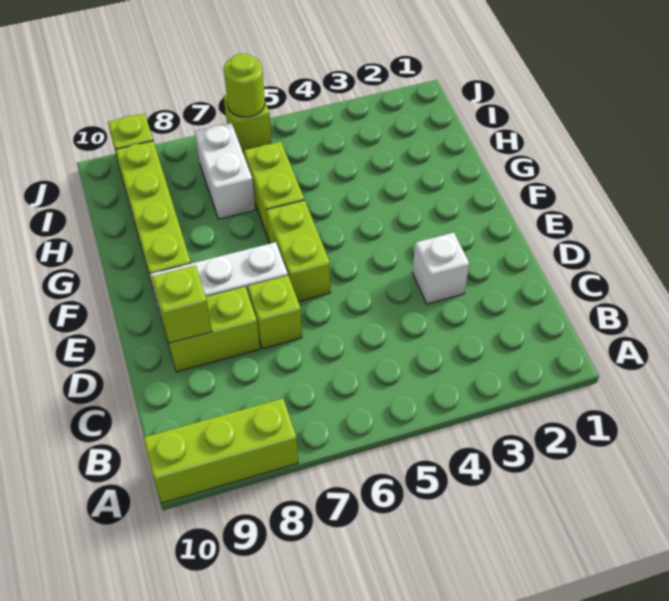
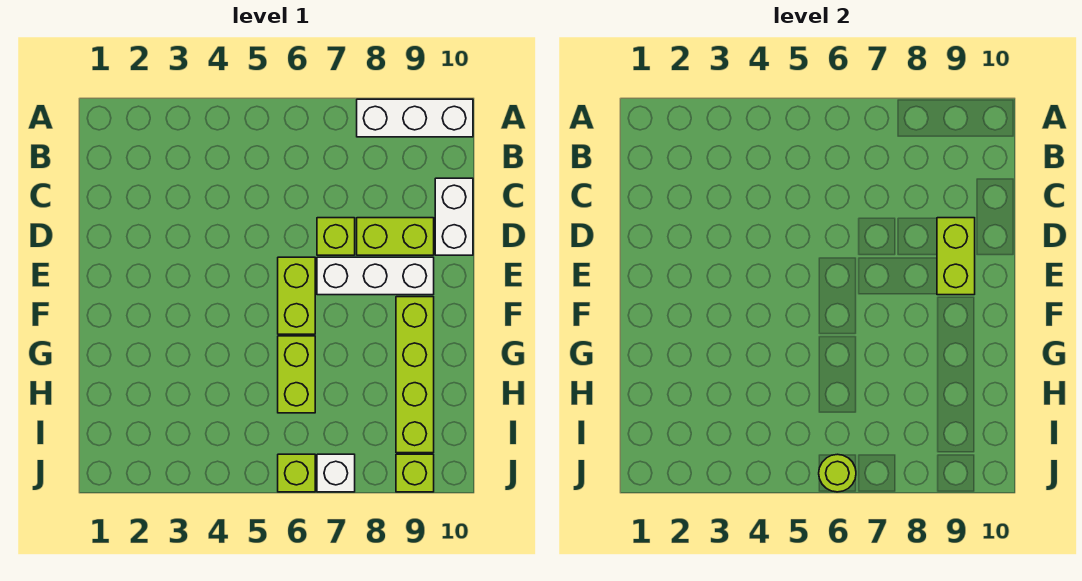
lime brick A8:A10 level 1 -> white brick A8:A10 level 1
white brick D3 level 1 -> white brick J7 level 1
lime brick D9 level 2 -> lime brick D9:E9 level 2
white brick H7:I7 level 1 -> white brick C10:D10 level 1

